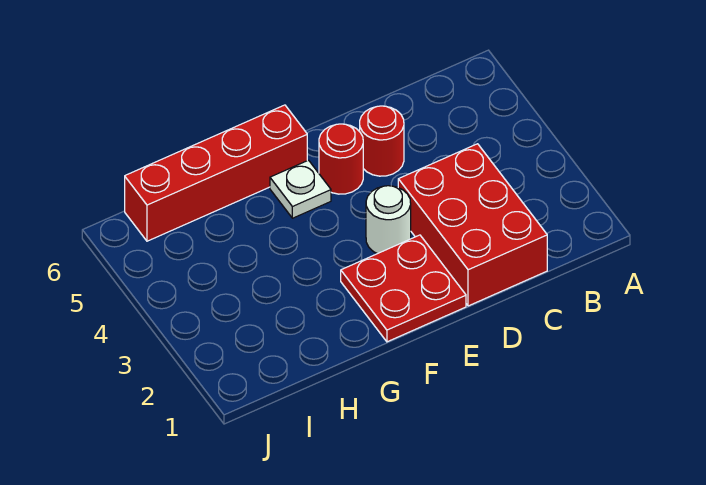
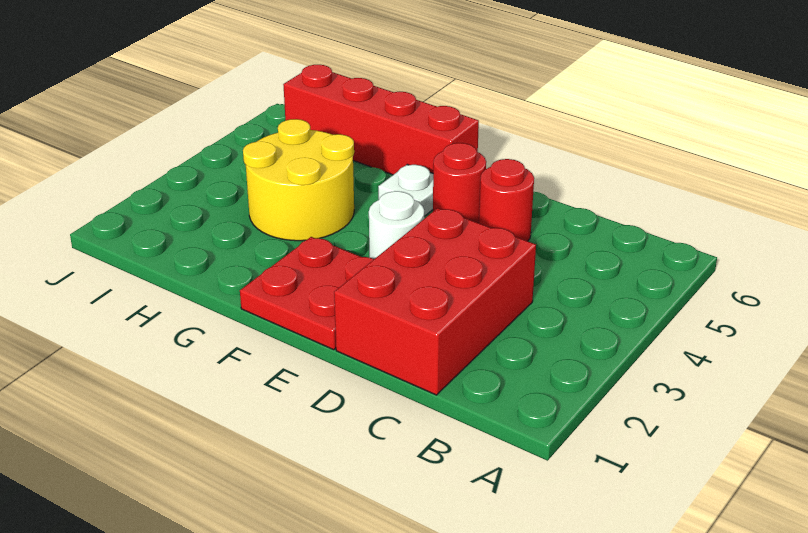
none -> yellow round brick G3:H4 level 1

